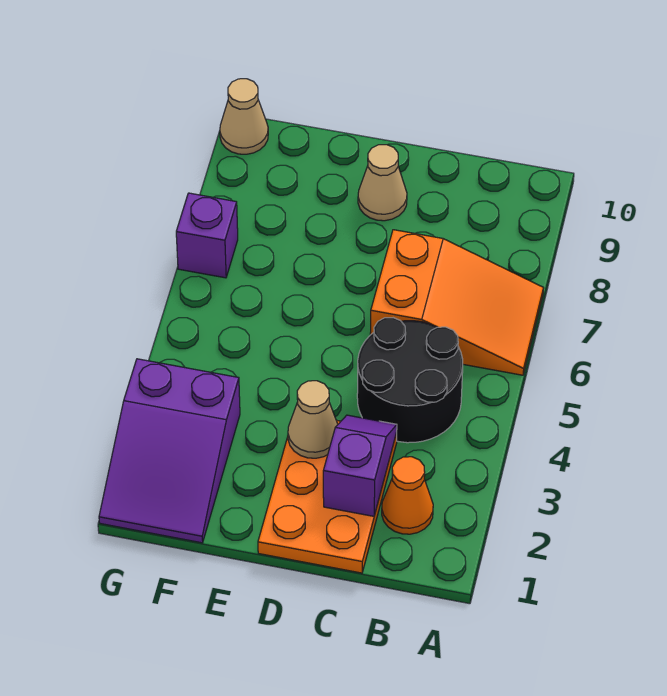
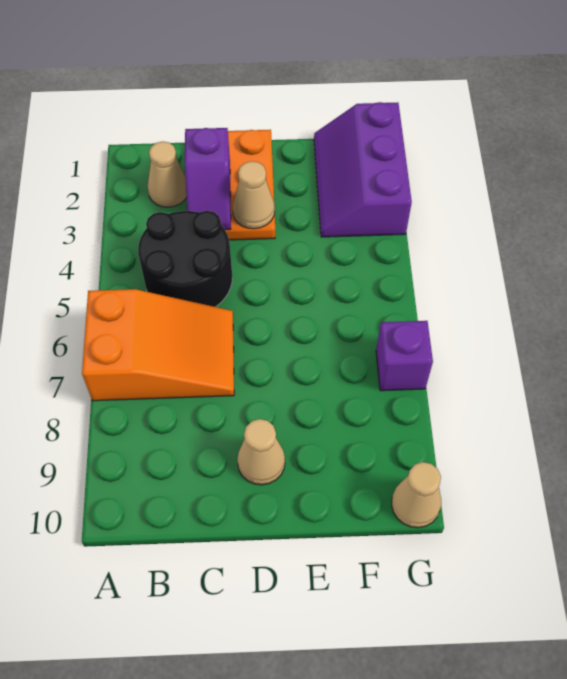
orange slope A6:C7 level 1 top C -> orange slope A6:C7 level 1 top A
orange cone B2 level 1 -> tan cone B2 level 1
purple slope F1:G3 level 1 top 3 -> purple slope F1:G3 level 1 top G

